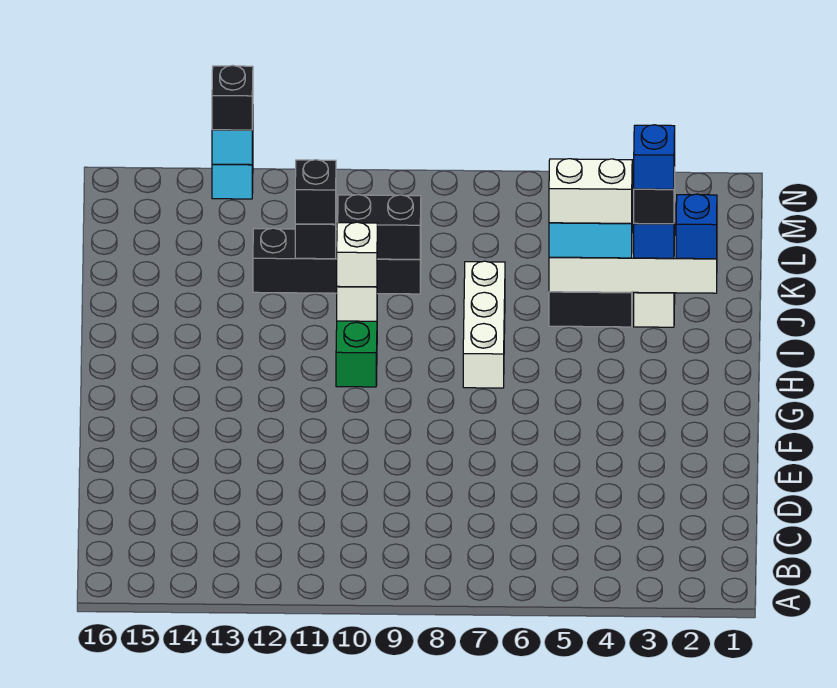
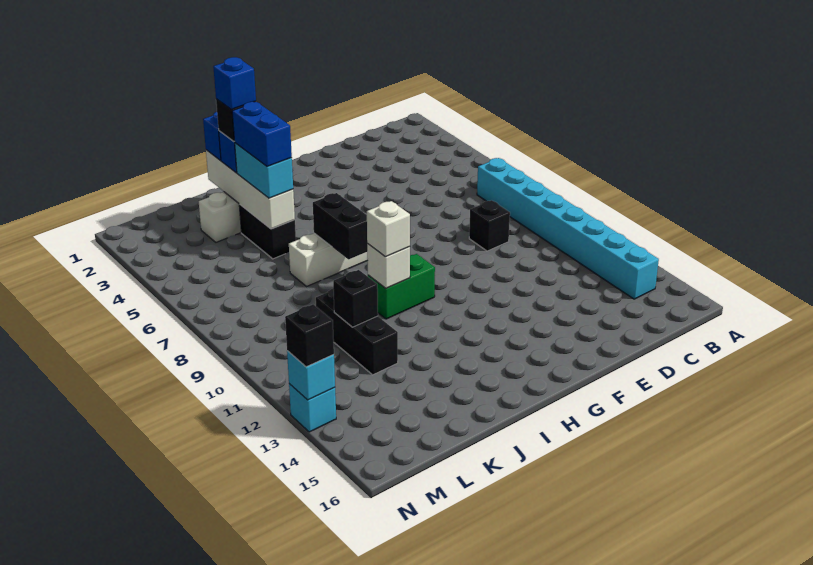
none -> cyan brick B7:B14 level 1
white brick J4:J5 level 4 -> blue brick J4:J5 level 4
black brick K9:K12 level 1 -> black brick K10:K12 level 1
black brick K9:K10 level 2 -> black brick I7:I8 level 2
black brick K11 level 3 -> black brick D9 level 1

